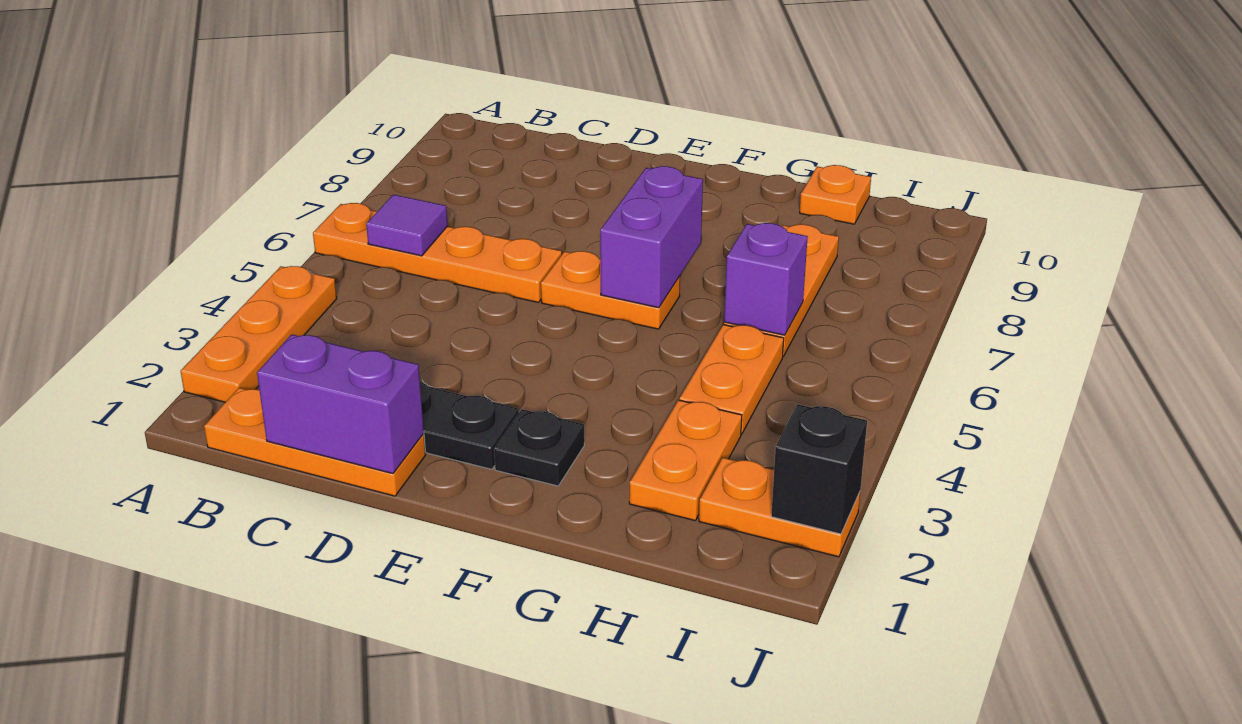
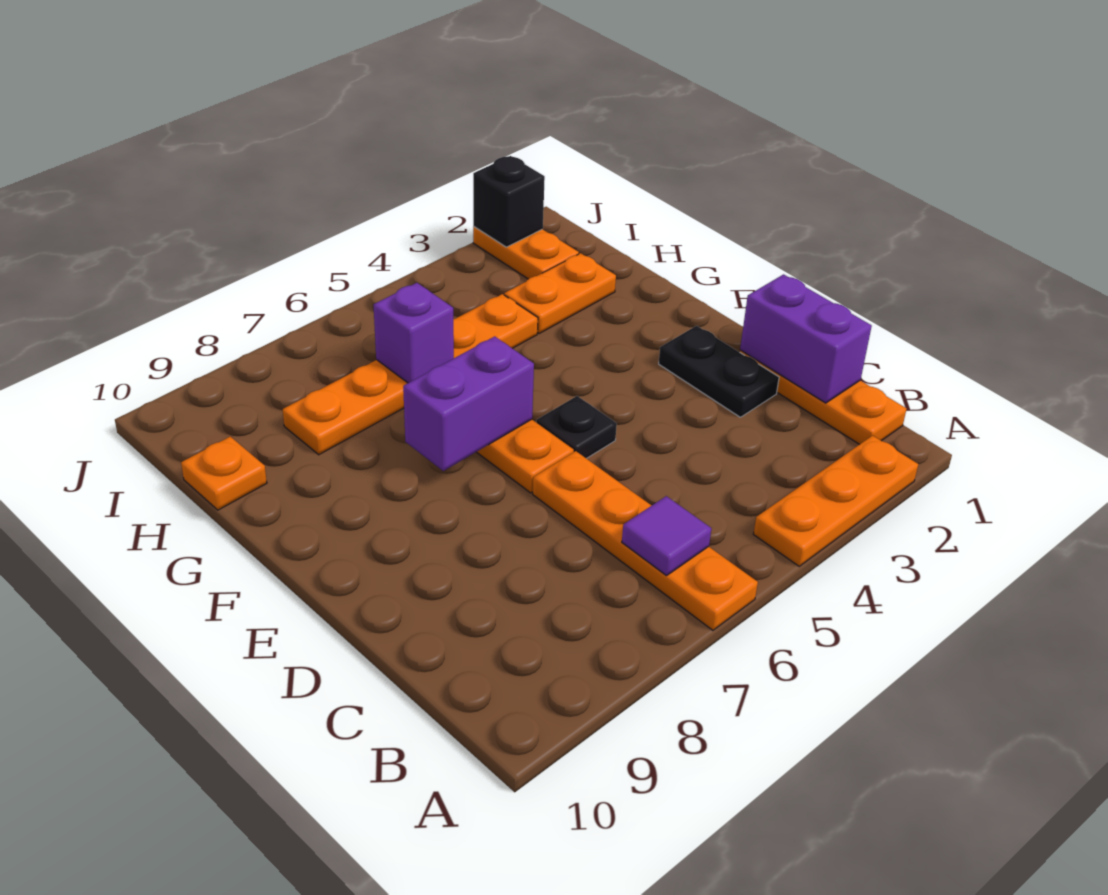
black plate F2 level 1 -> black plate E5 level 1

